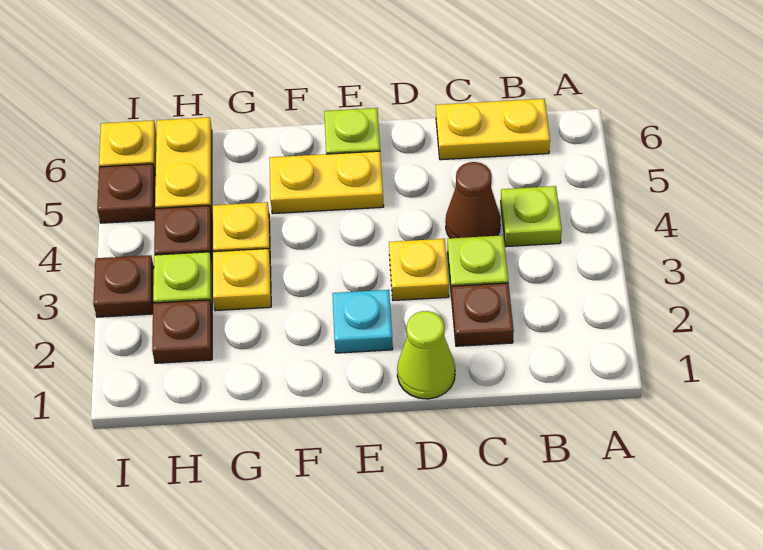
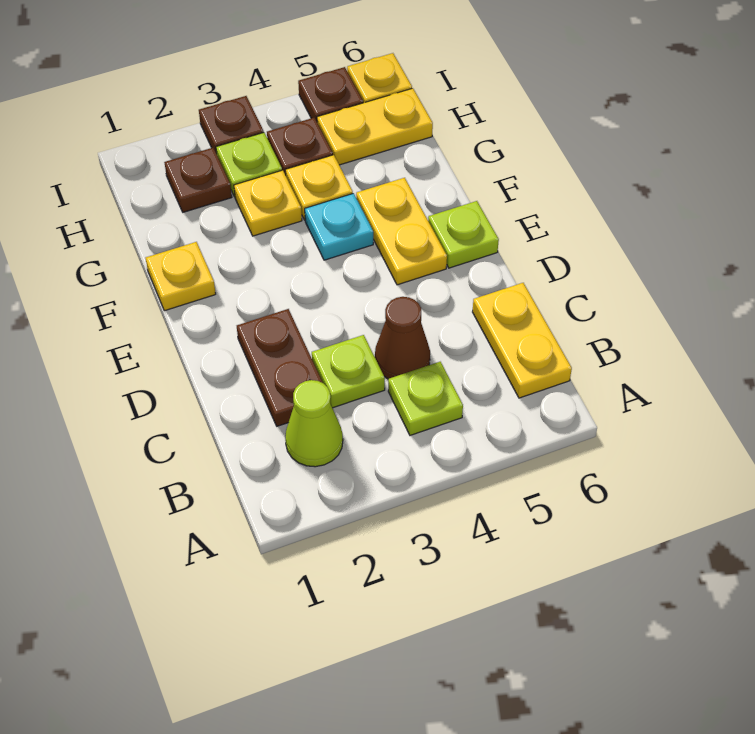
brown plate C2 level 1 -> brown plate C2:D2 level 1
lime cone D1 level 1 -> lime cone B2 level 1
yellow plate D3 level 1 -> yellow plate F1 level 1
cyan plate E2 level 1 -> cyan plate F4 level 1

